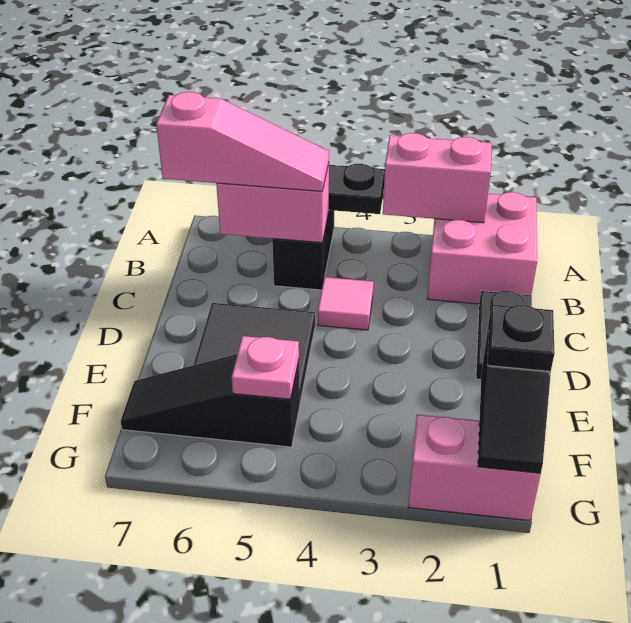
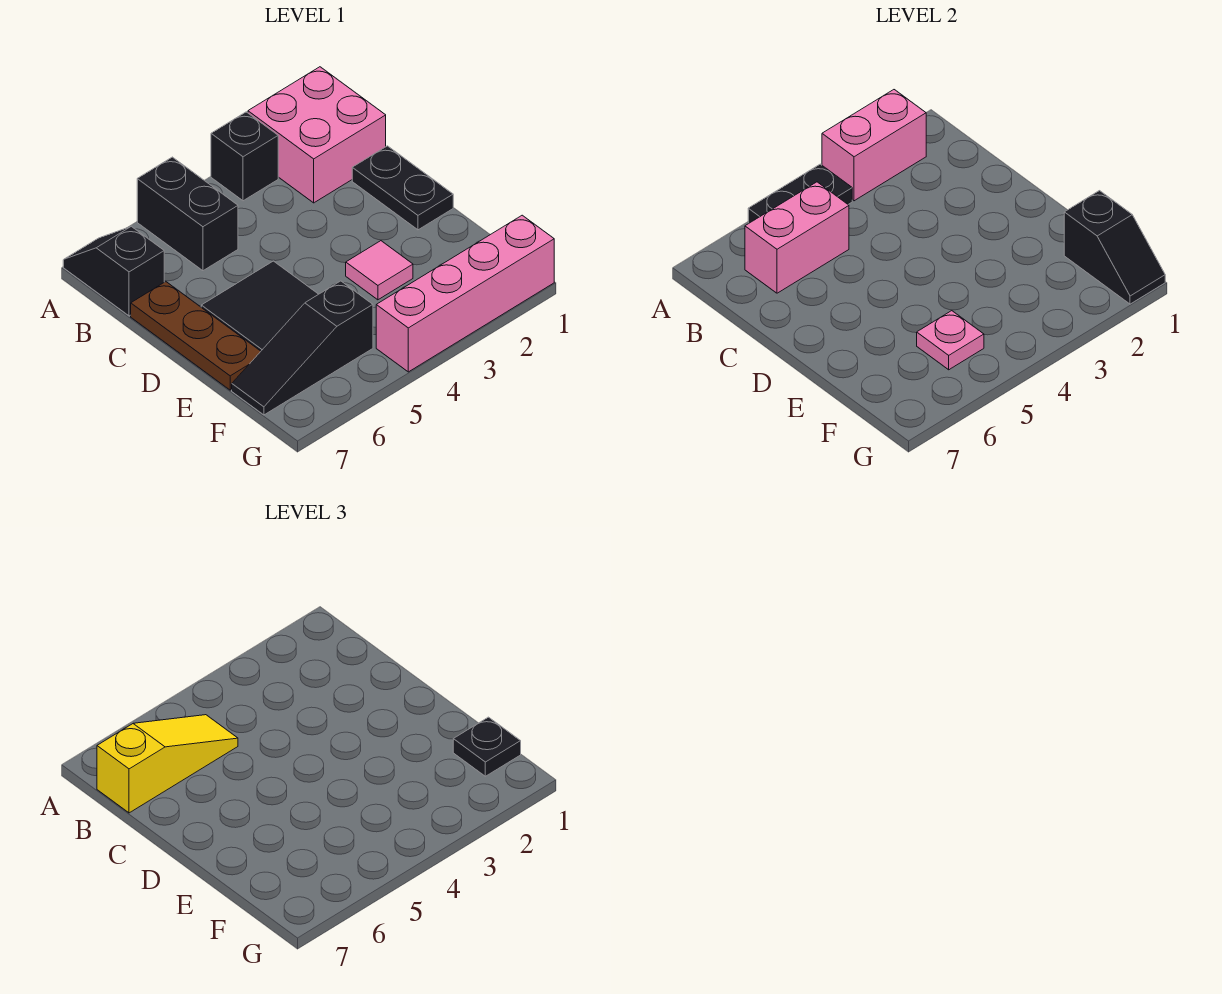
none -> black brick A3 level 1
none -> black slope A7:B7 level 1 top B
pink slope B5:B7 level 3 top 7 -> yellow slope B5:B7 level 3 top 7
pink tile C4 level 1 -> pink tile E3 level 1
none -> brown plate C7:E7 level 1
pink brick G1:G2 level 1 -> pink brick G1:G4 level 1

